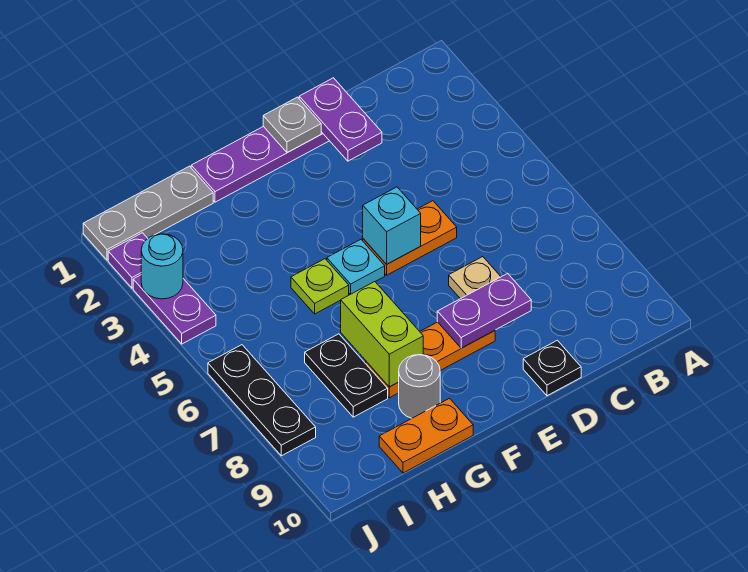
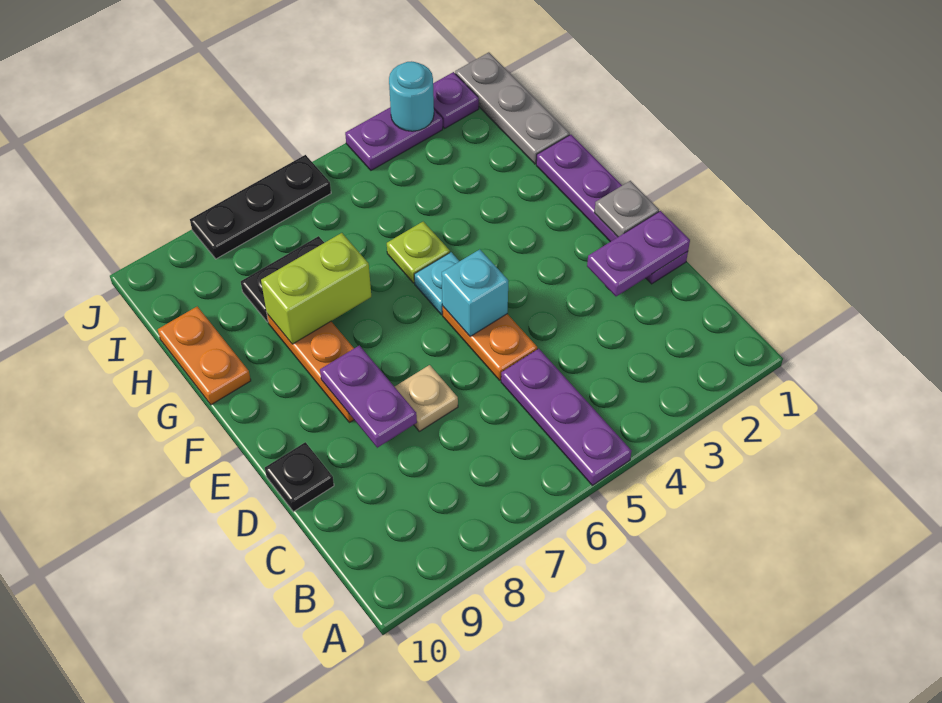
none -> purple plate A5:C5 level 1
grey round brick G9 level 1 -> none

